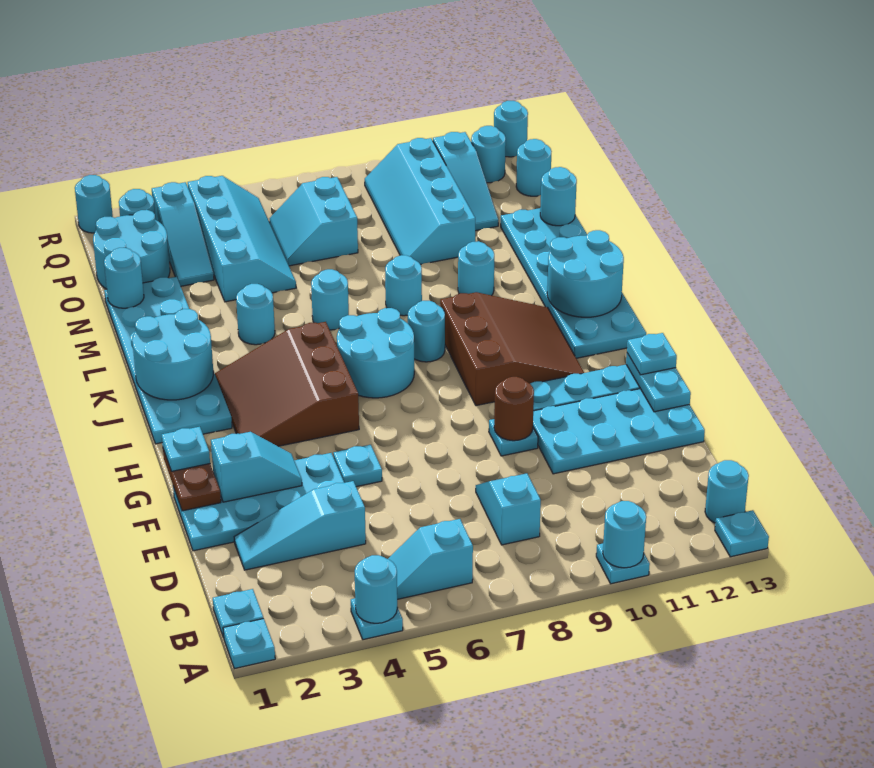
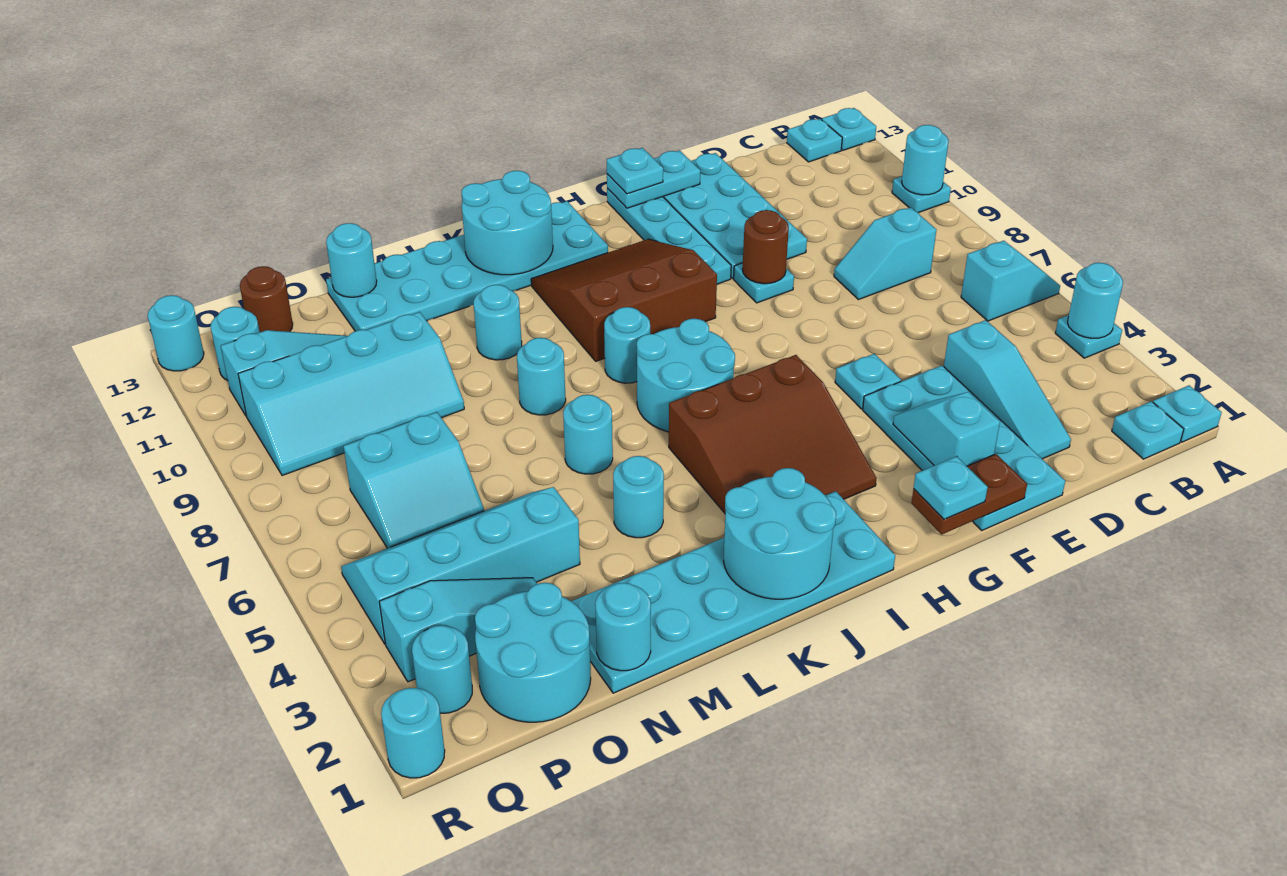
cyan slope B5:B6 level 1 top 6 -> cyan slope A6:B6 level 1 top B
cyan round brick B13 level 1 -> cyan plate B13 level 1
cyan round brick P13 level 1 -> brown round brick P13 level 1

